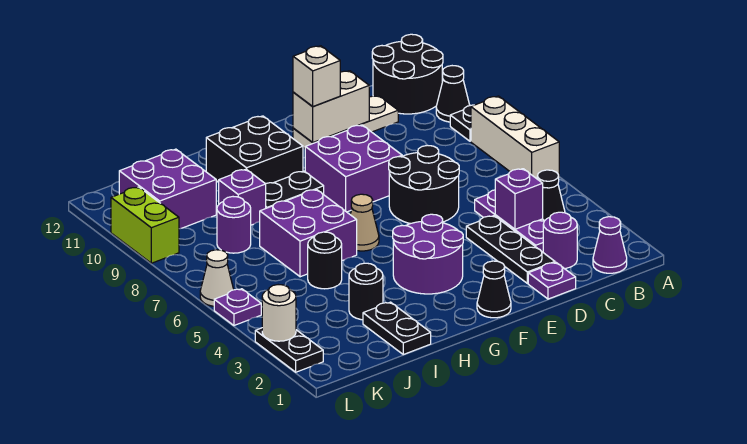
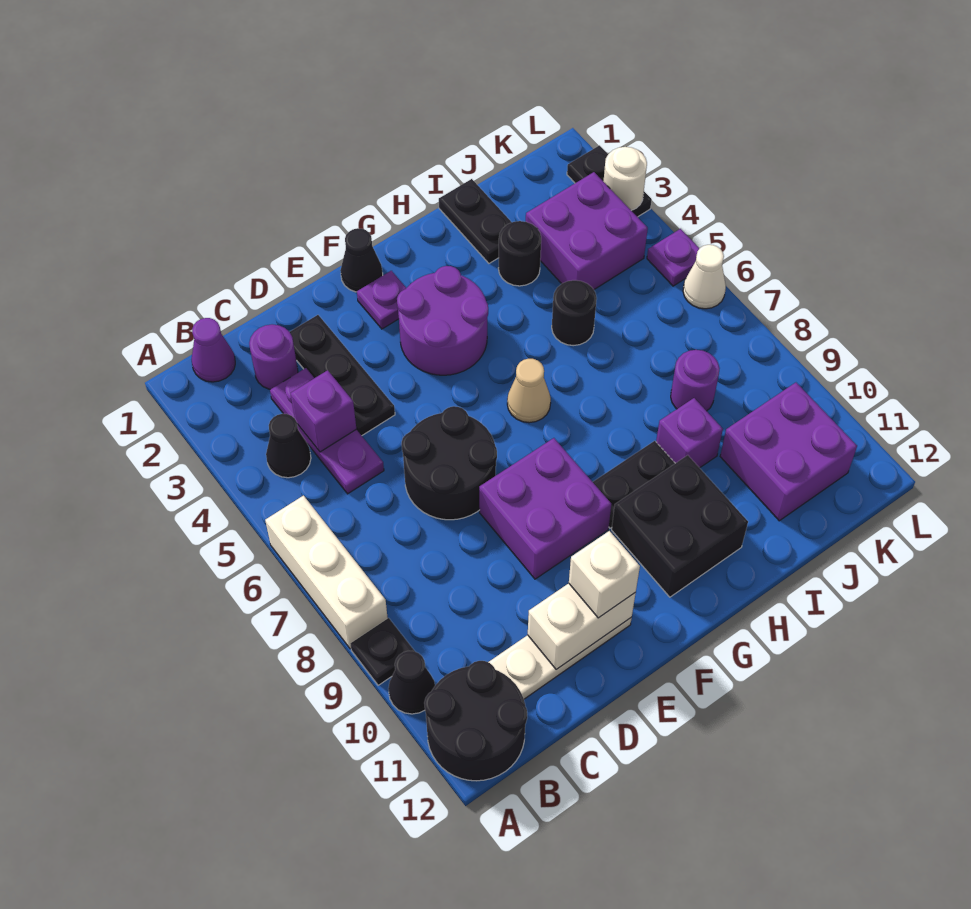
purple plate D1 level 1 -> purple plate F2 level 1
purple brick H6:I7 level 1 -> purple brick J3:K4 level 1
lime brick L9:L10 level 1 -> none

